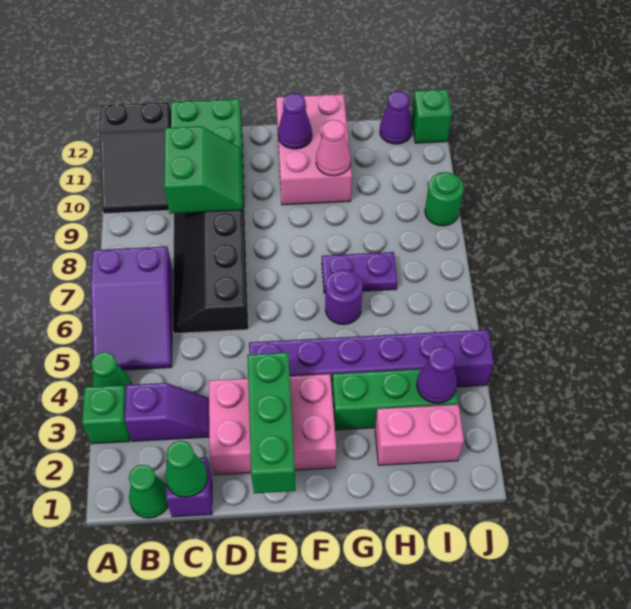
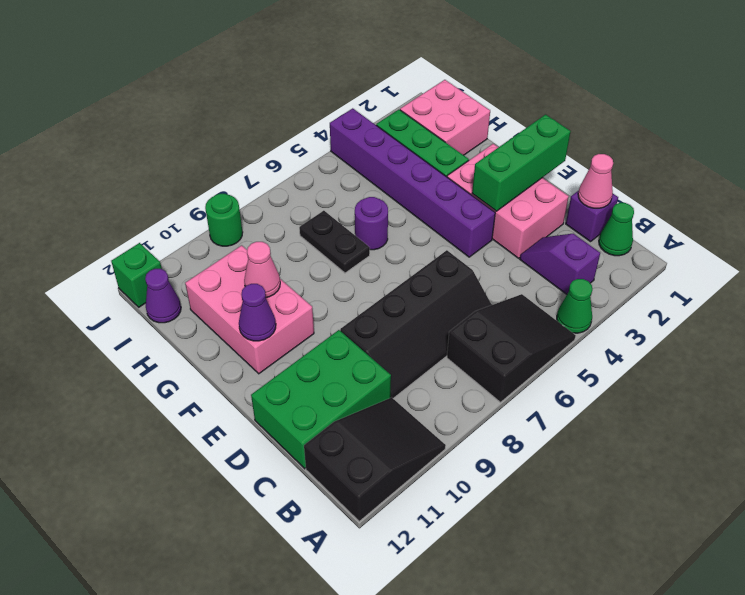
green brick A3 level 1 -> none
purple slope A5:B7 level 1 top 7 -> black slope A5:B7 level 1 top 7
green cone C1 level 2 -> pink cone C1 level 2
green slope C9:D10 level 2 top C -> none
pink brick F10:G12 level 1 -> pink brick F10:H11 level 1
purple plate G7:H7 level 1 -> black plate G7:H7 level 1
pink brick H2:I2 level 1 -> pink brick H1:I2 level 1
purple cone I3 level 2 -> none

